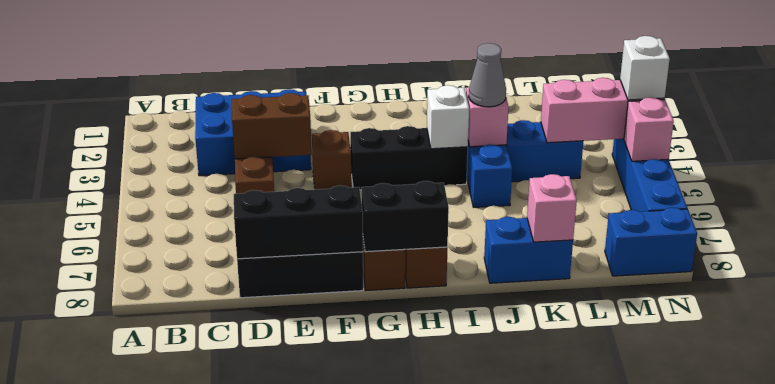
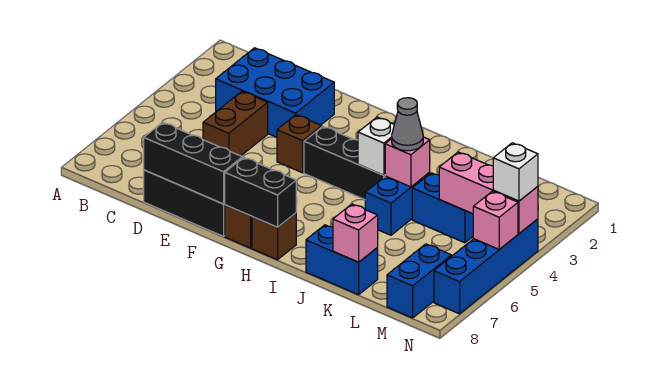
brown brick D4:E4 level 2 -> none
blue brick M8:N8 level 1 -> blue brick M7:M8 level 1

